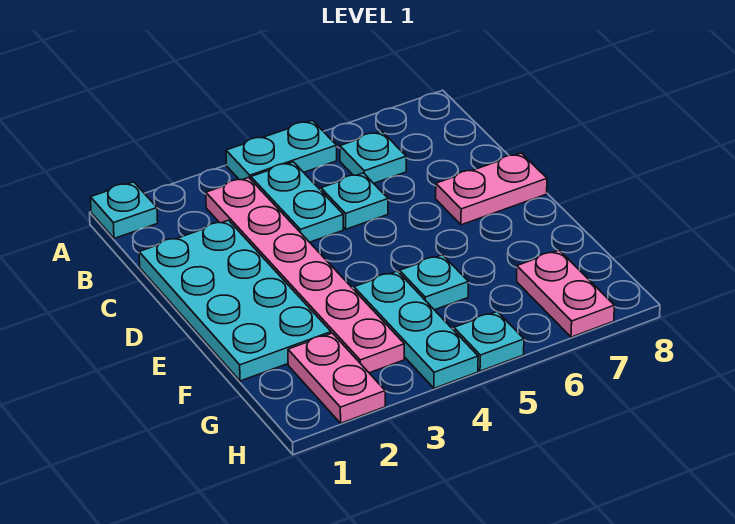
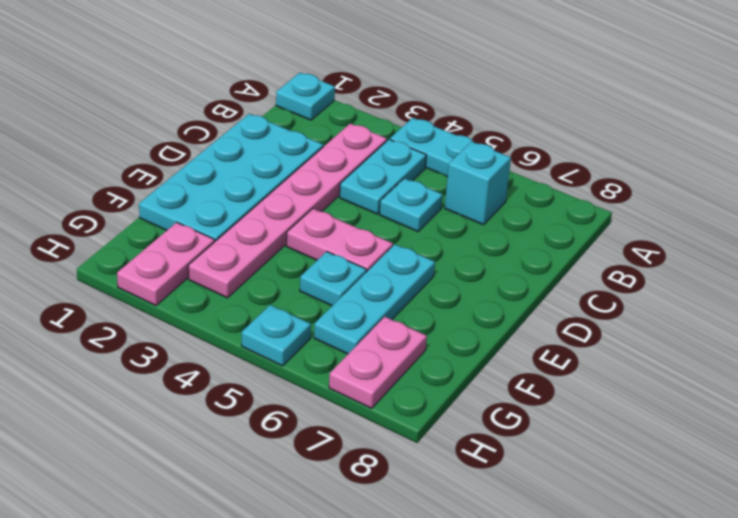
cyan plate B6 level 1 -> cyan brick B6 level 1
pink plate D7:D8 level 1 -> pink plate E4:E5 level 1
cyan plate F4:H4 level 1 -> cyan plate E6:G6 level 1

